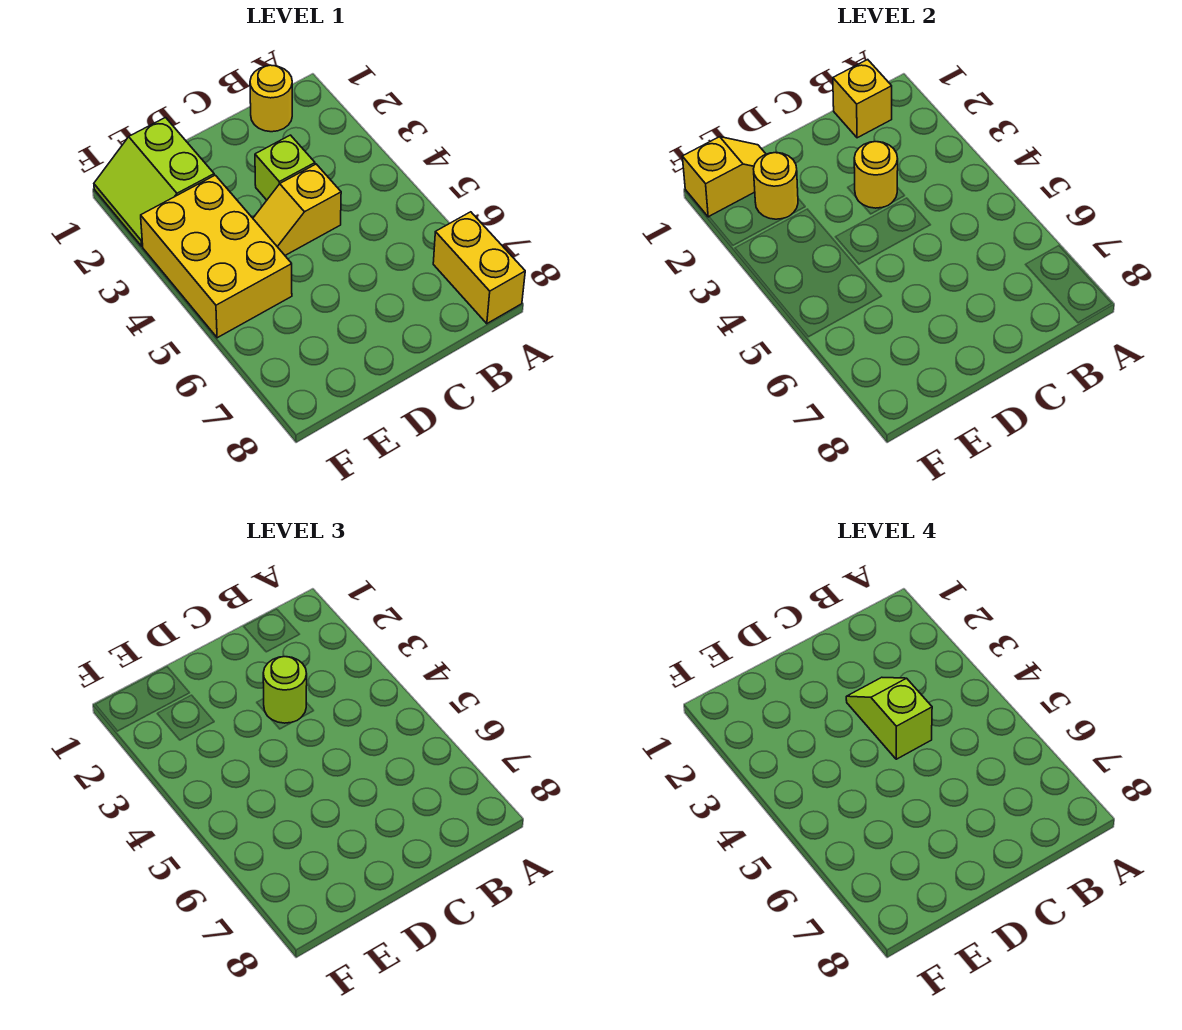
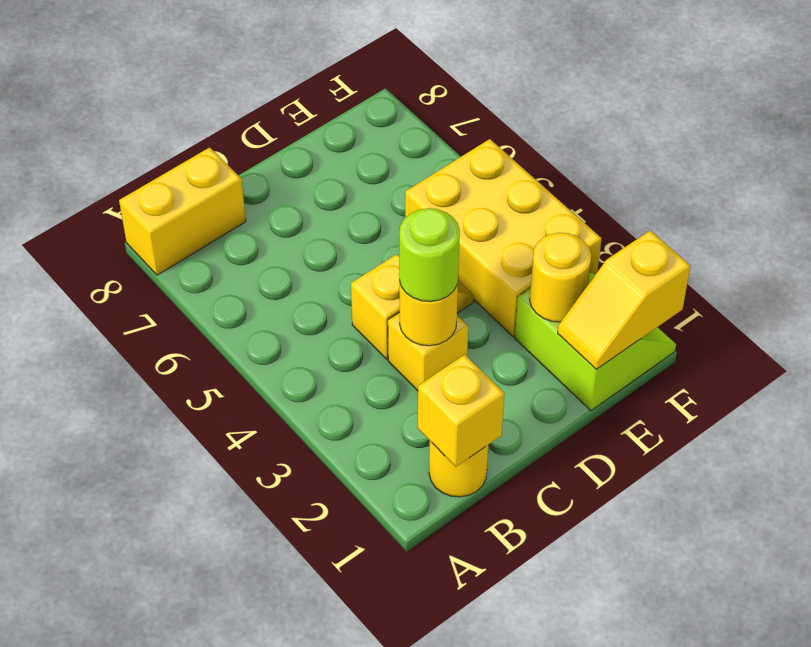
yellow brick A7:A8 level 1 -> yellow brick A8:B8 level 1
lime brick C3 level 1 -> yellow brick C3 level 1
lime slope C3:C4 level 4 top 4 -> none

